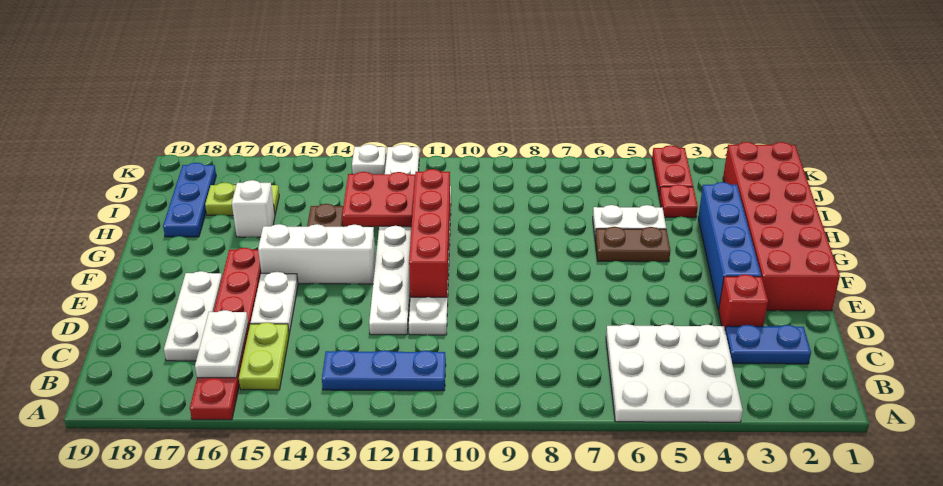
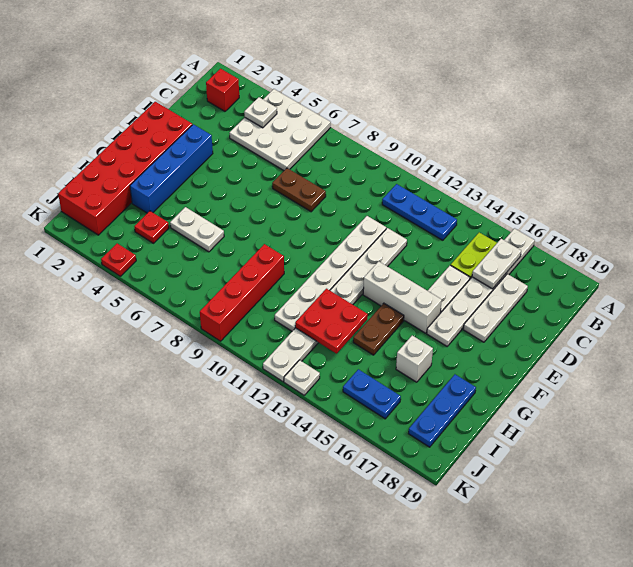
red plate A16:F16 level 1 -> white plate A16:F16 level 1
none -> white plate B4 level 2
blue plate C2:C3 level 1 -> blue plate J15:J16 level 1
red brick D3 level 1 -> red brick B2 level 1
red brick E11:H11 level 2 -> red brick H9:K9 level 1
brown plate G5:G6 level 1 -> brown plate D7:D8 level 1
lime plate I16:I17 level 1 -> none
red plate J4:K4 level 1 -> red plate K4 level 1

